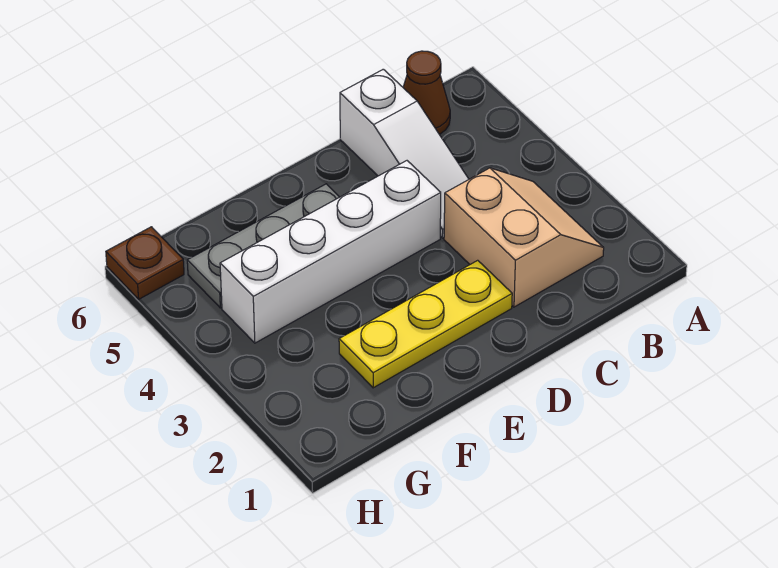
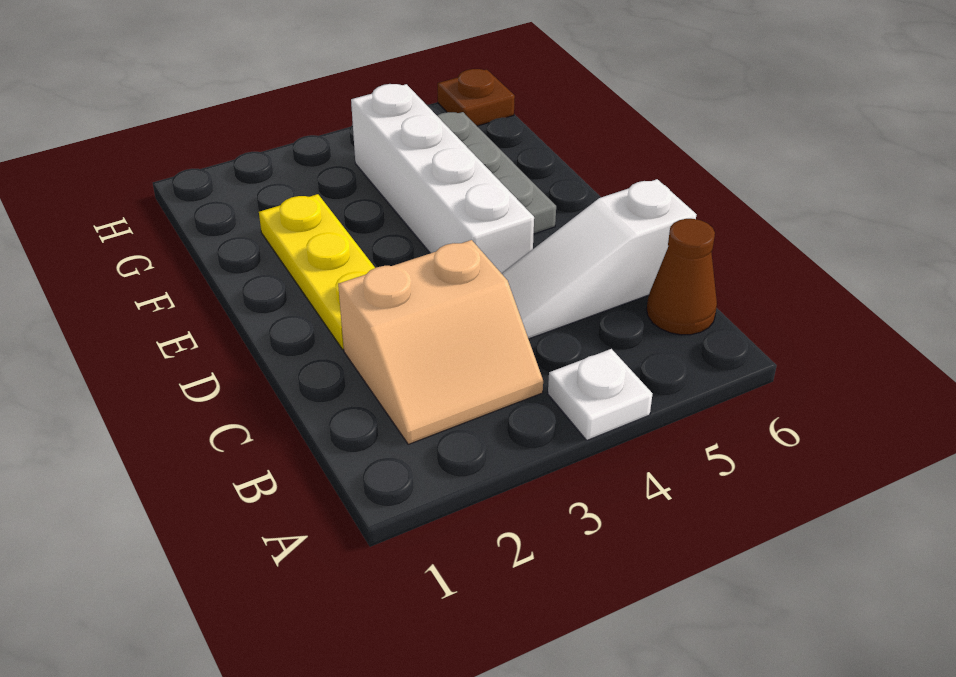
none -> white plate A4 level 1

